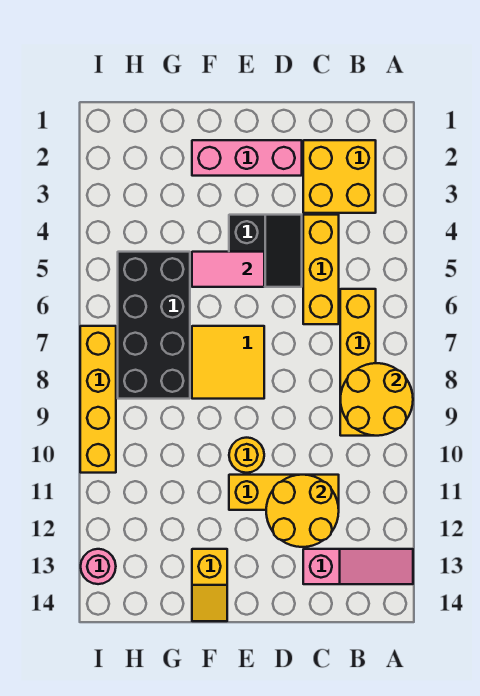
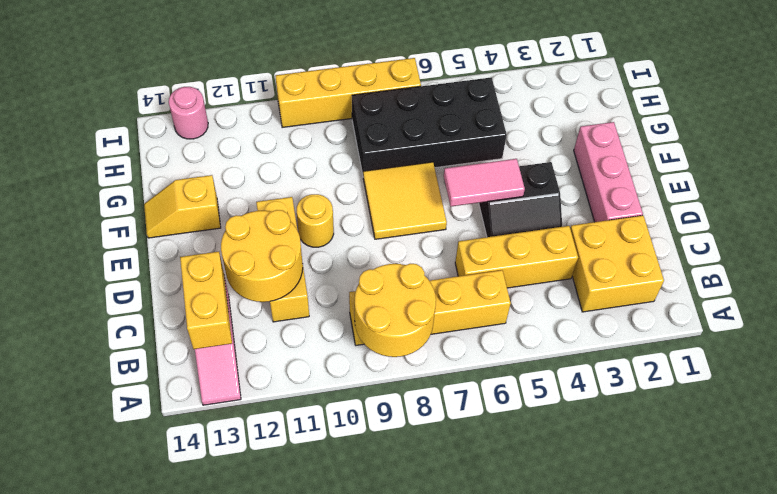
none -> yellow brick B13:C13 level 2
pink tile E5:F5 level 2 -> pink tile E5:E6 level 2

